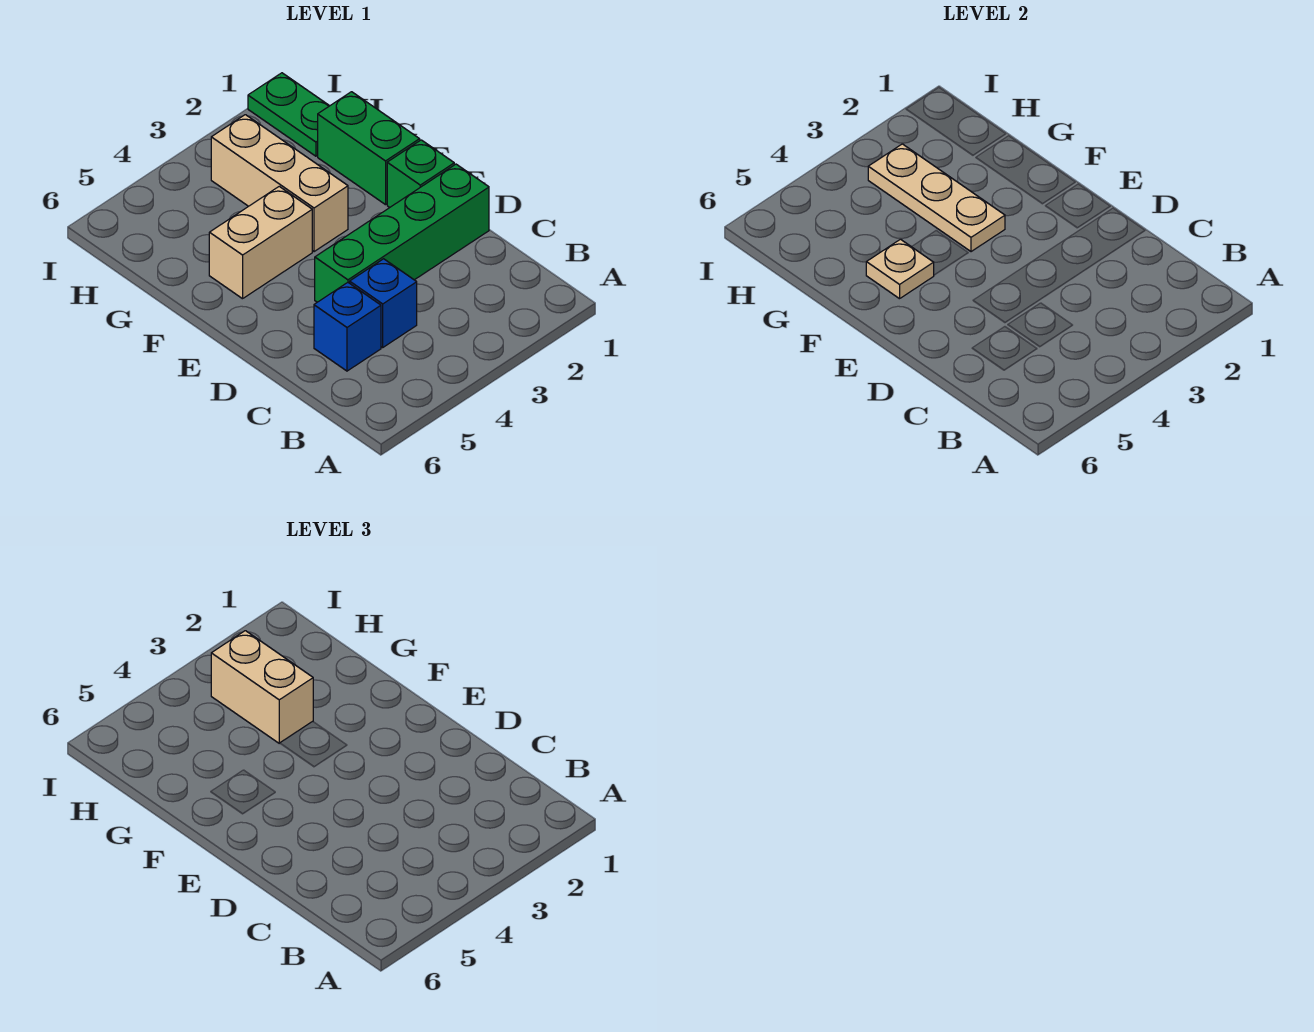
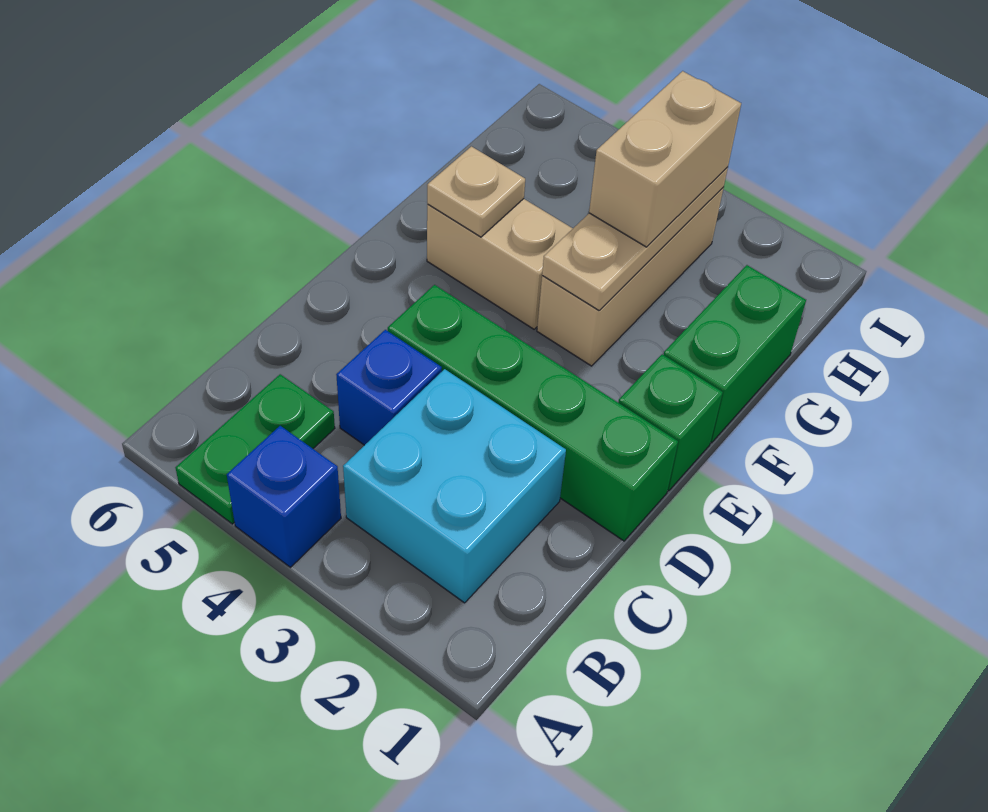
none -> cyan brick B2:C3 level 1
blue brick C5 level 1 -> blue brick A4 level 1
green plate H1:I1 level 1 -> green plate A5:B5 level 1

